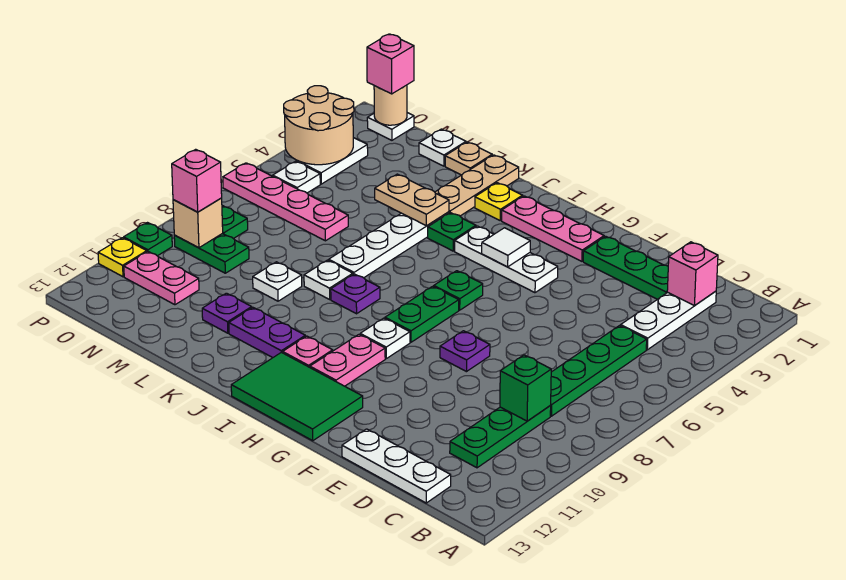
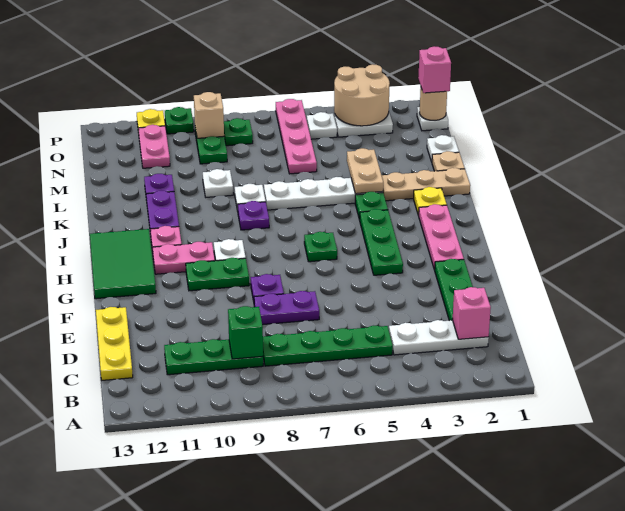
white plate C13:E13 level 1 -> yellow plate C13:E13 level 1
none -> purple plate E7:E8 level 1
white plate G4:I4 level 1 -> green plate G4:I4 level 1
white tile H4 level 2 -> none
green plate H7:H8 level 1 -> green plate G9:G10 level 1
pink brick O9 level 3 -> none

